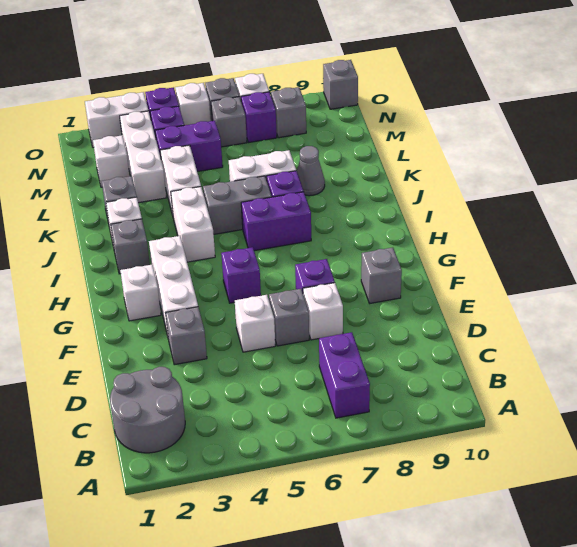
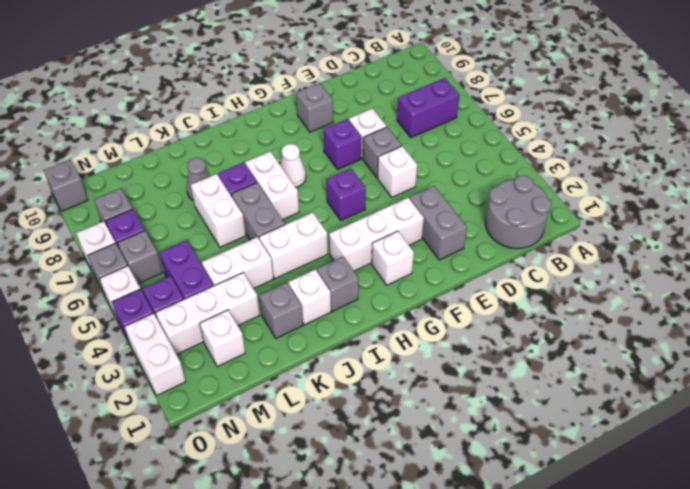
grey brick E3 level 1 -> grey brick E2:E3 level 1
none -> white cone H7 level 1
purple brick I6:I7 level 1 -> white brick I6:I7 level 1

